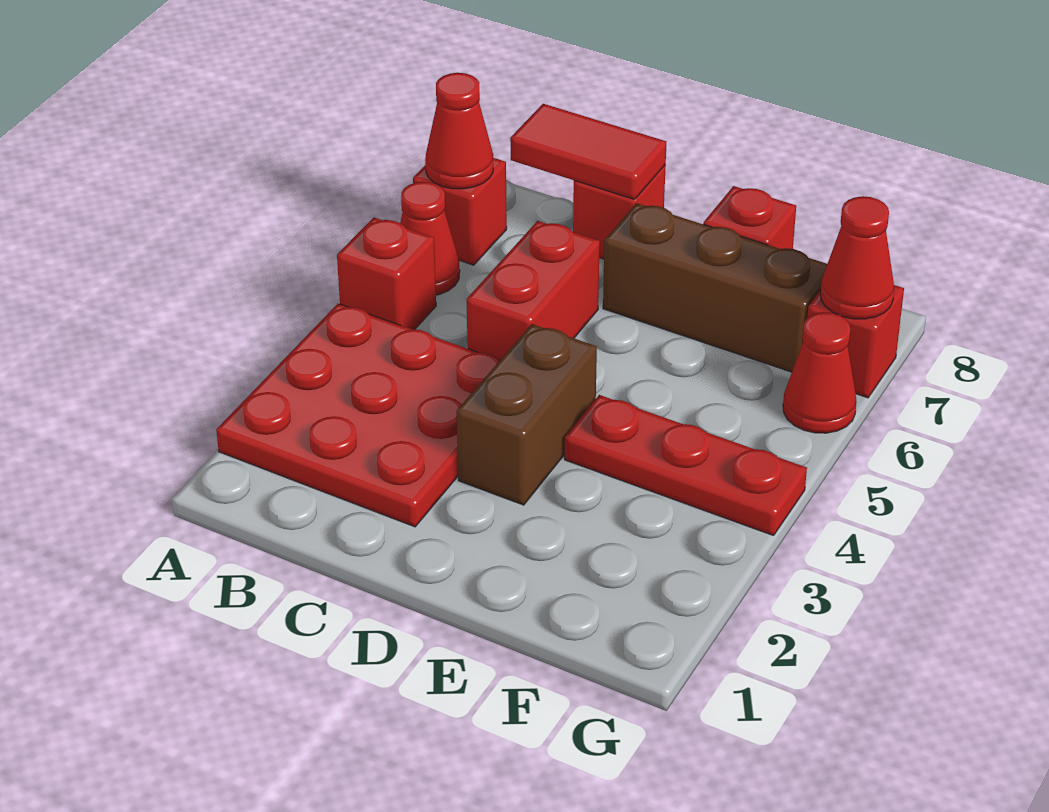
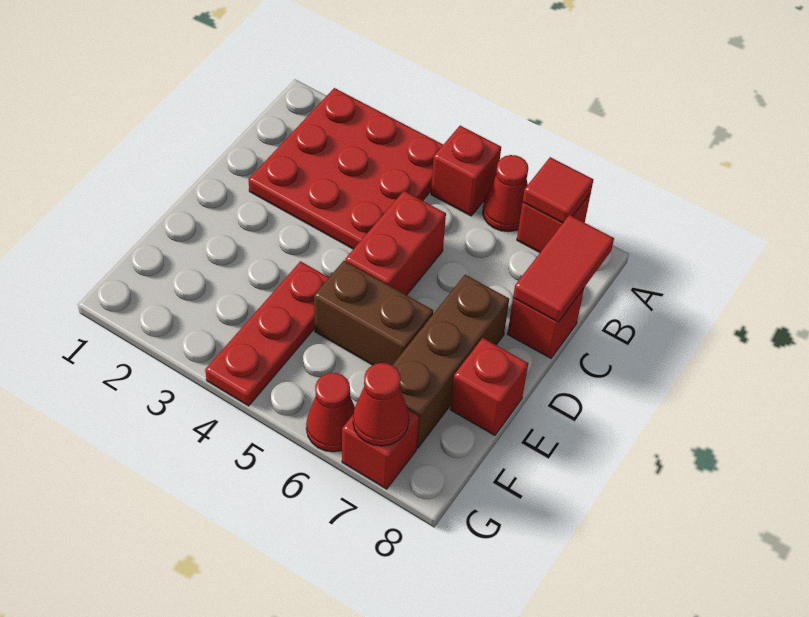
red cone A7 level 2 -> red tile A7 level 2
red brick C5:C6 level 1 -> red brick C5:D5 level 1
brown brick D3:D4 level 1 -> brown brick E5:E6 level 1

